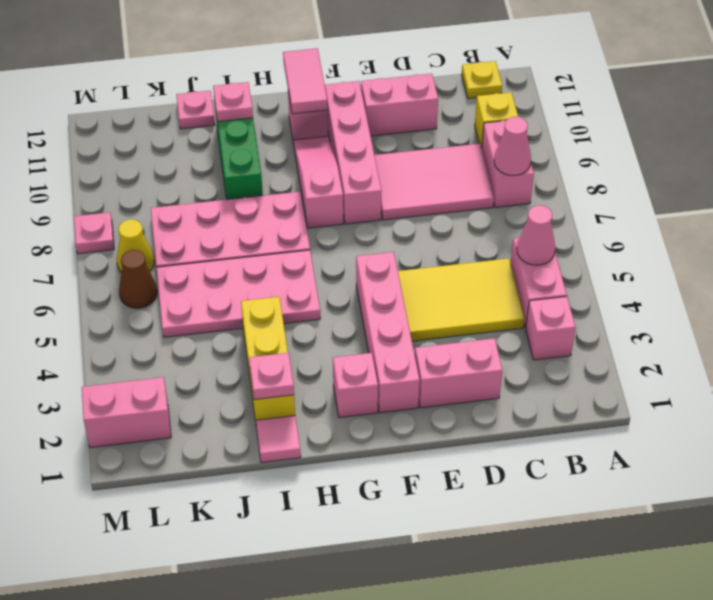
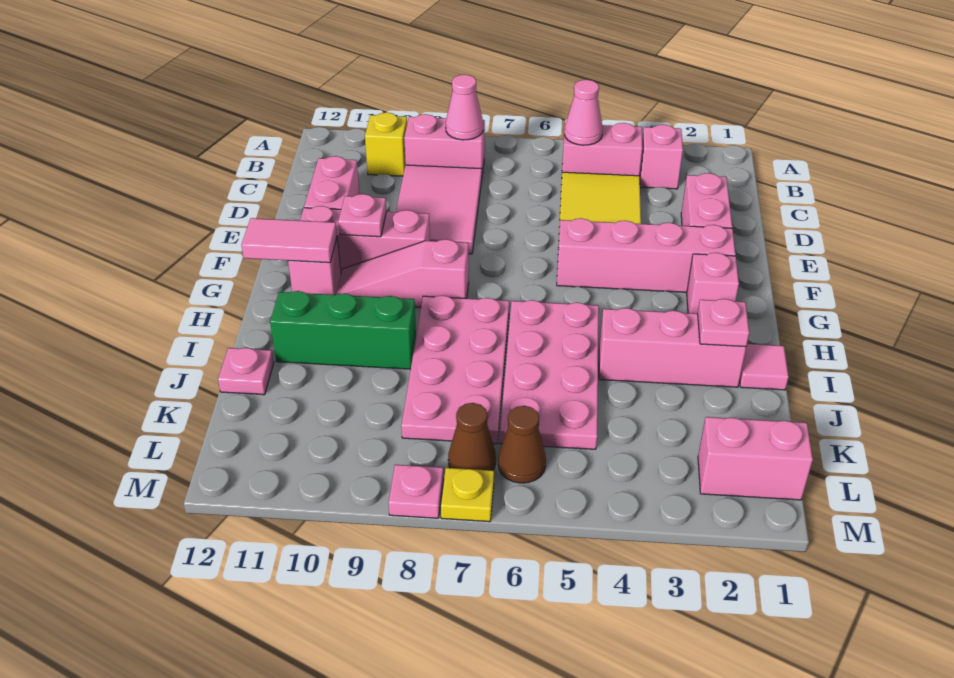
yellow plate B12 level 1 -> yellow plate M7 level 1
pink brick F8:F11 level 1 -> pink brick F9:F11 level 1
yellow brick I2:I4 level 1 -> pink brick I2:I4 level 1
pink plate I11 level 2 -> pink plate F10 level 2
pink brick L2:M2 level 1 -> pink brick L1:L2 level 1
yellow cone L7 level 1 -> brown cone L7 level 1

